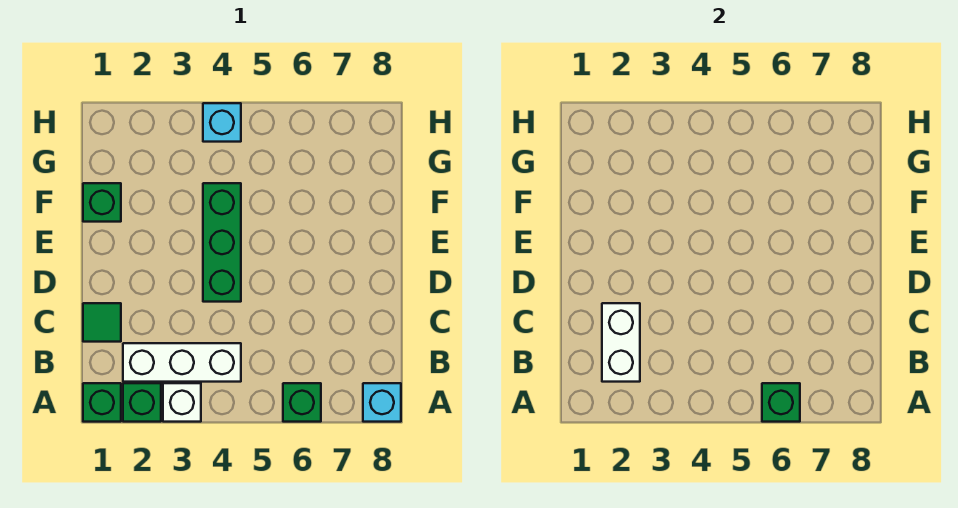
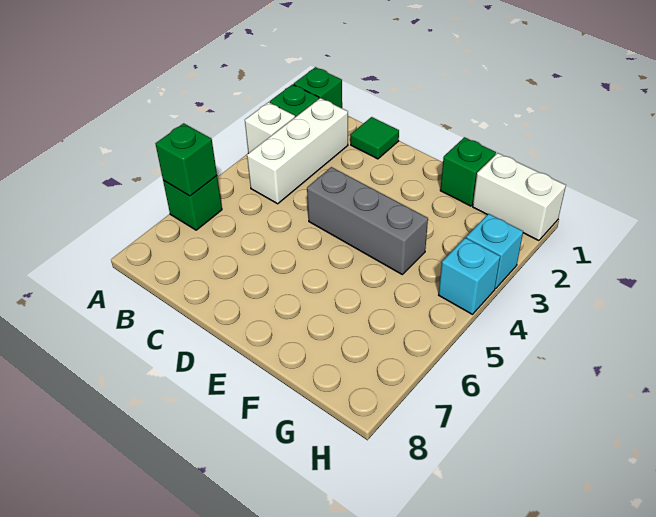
cyan brick A8 level 1 -> cyan brick H3 level 1
white brick B2:C2 level 2 -> white brick G1:H1 level 1
green brick D4:F4 level 1 -> grey brick D4:F4 level 1

